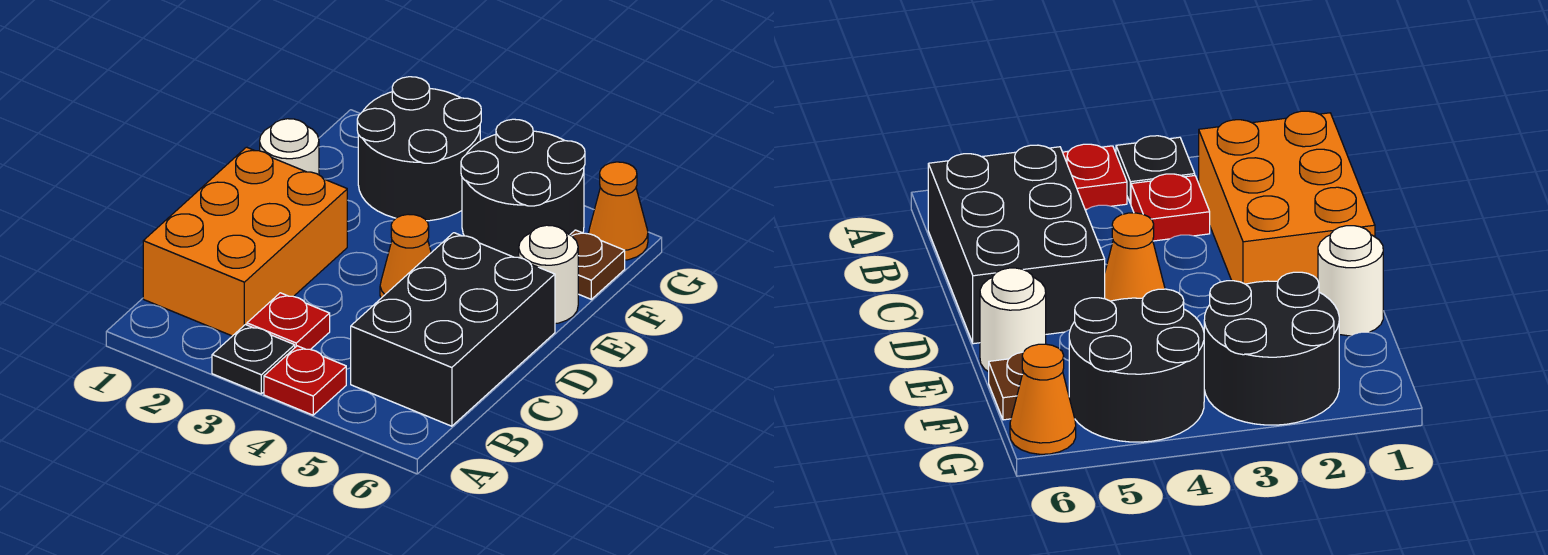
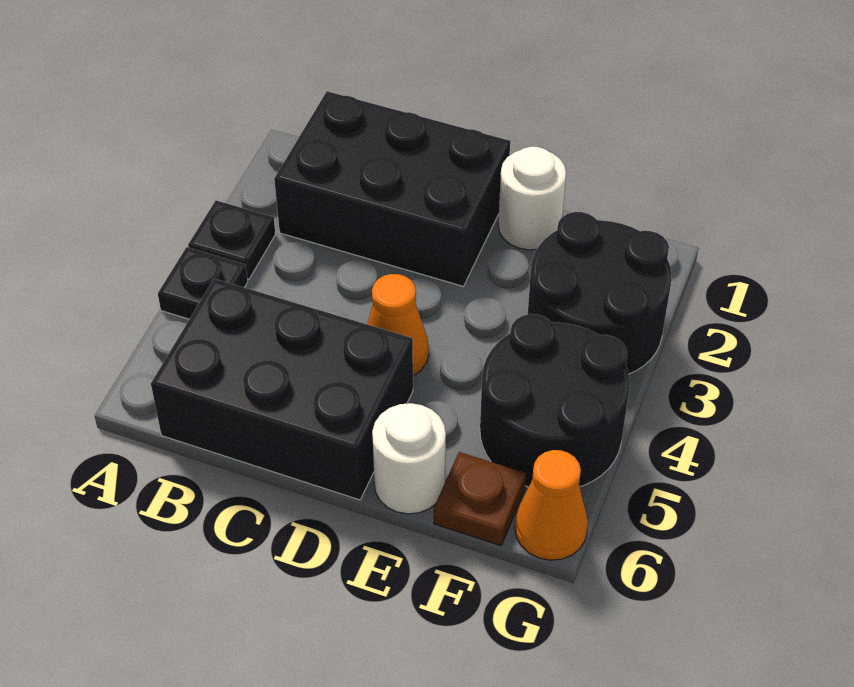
red plate A4 level 1 -> black plate A4 level 1
orange brick B1:D2 level 1 -> black brick B1:D2 level 1
red plate B3 level 1 -> none

